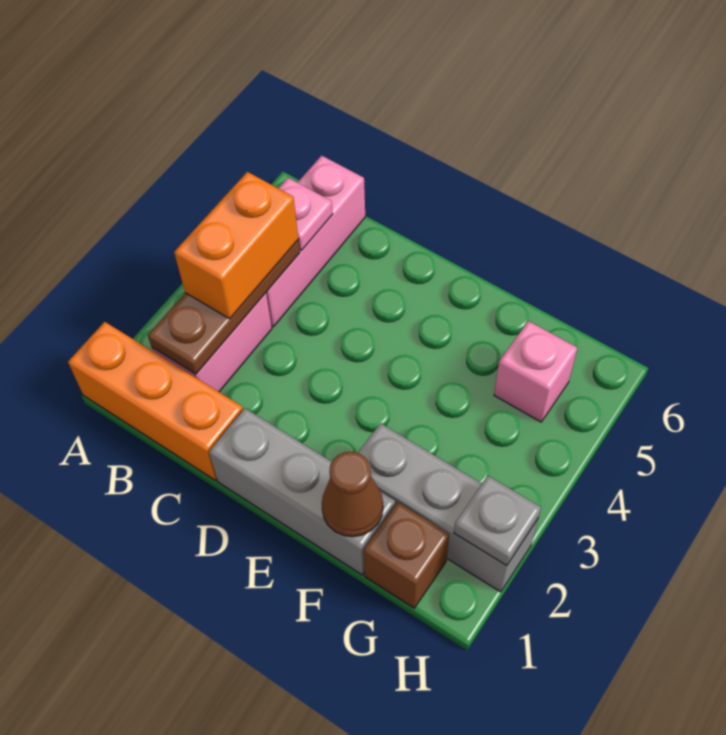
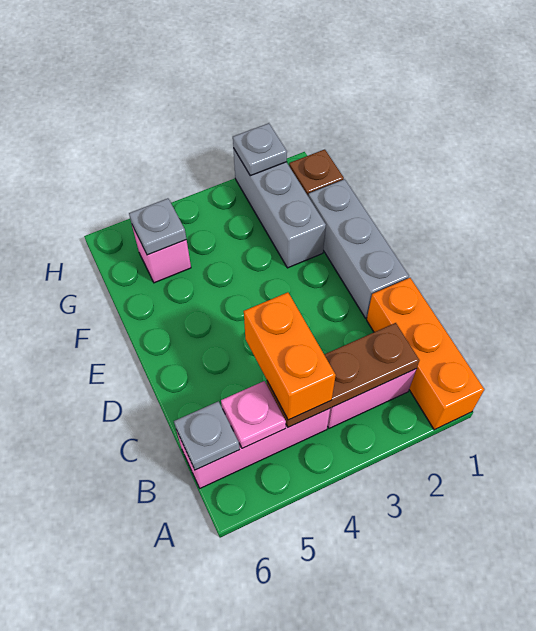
orange brick B3:B4 level 3 -> orange brick B4:C4 level 3
none -> grey plate B6 level 2
brown cone F1 level 2 -> none
none -> grey plate G5 level 2

